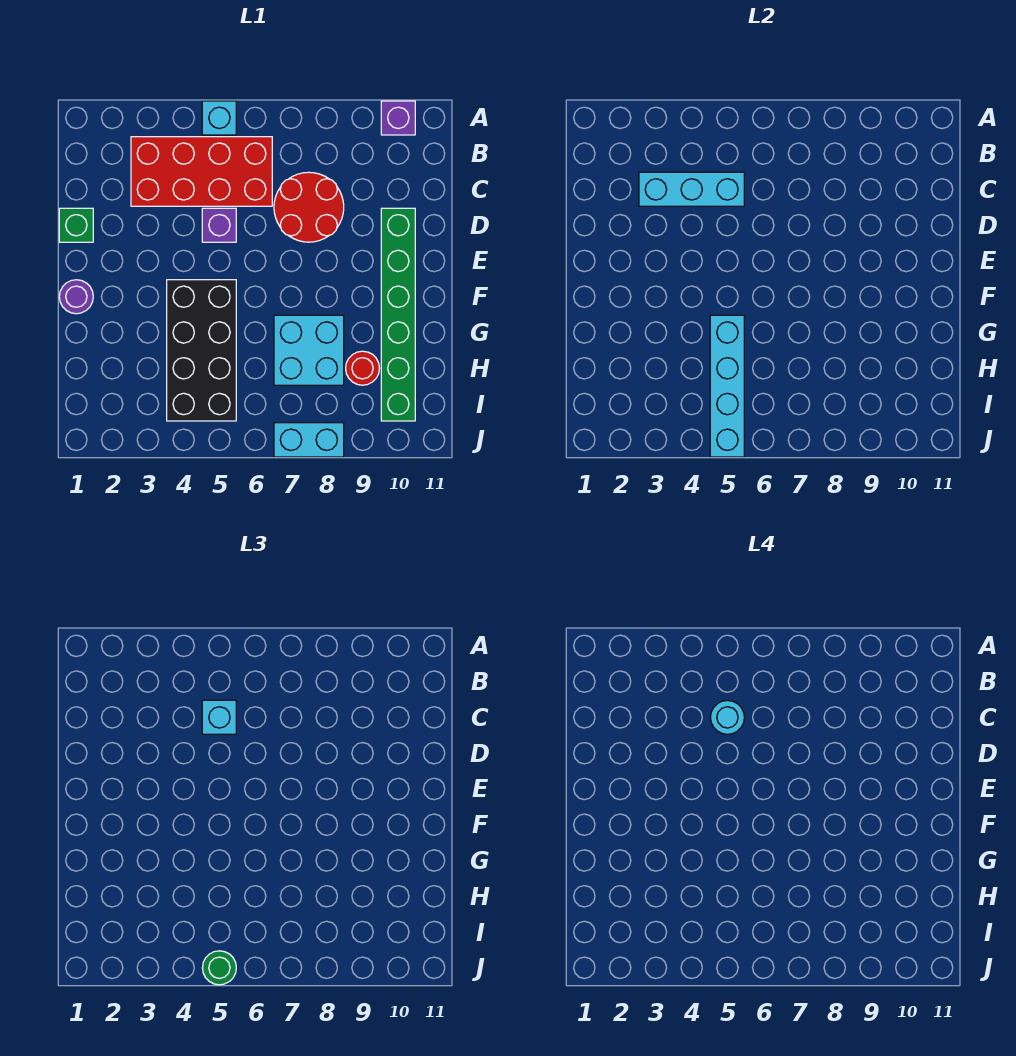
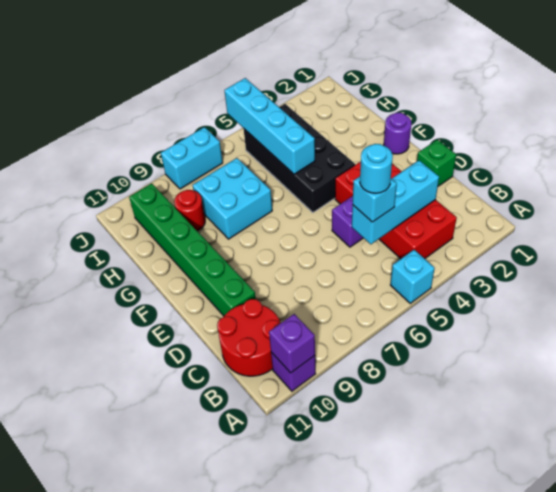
none -> purple brick A10 level 2
red brick B3:C6 level 1 -> red brick B3:E4 level 1
red round brick C7:D8 level 1 -> red round brick B10:C11 level 1
green round brick J5 level 3 -> none

